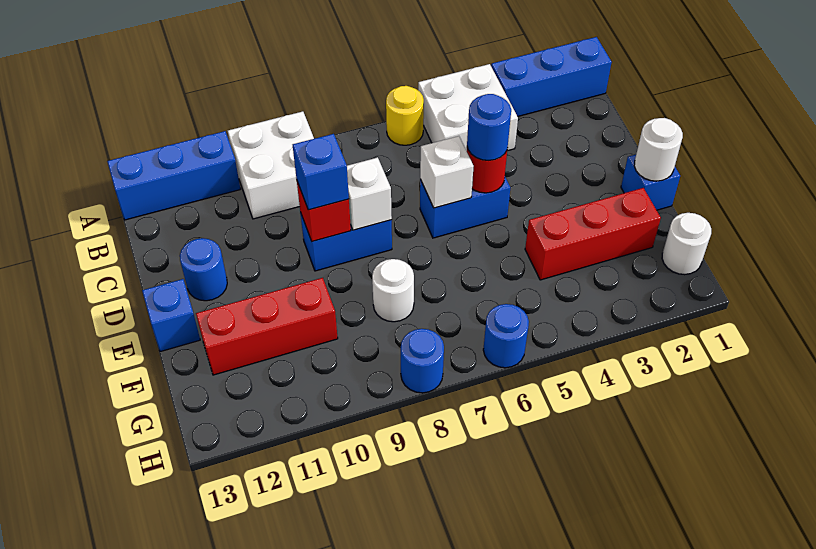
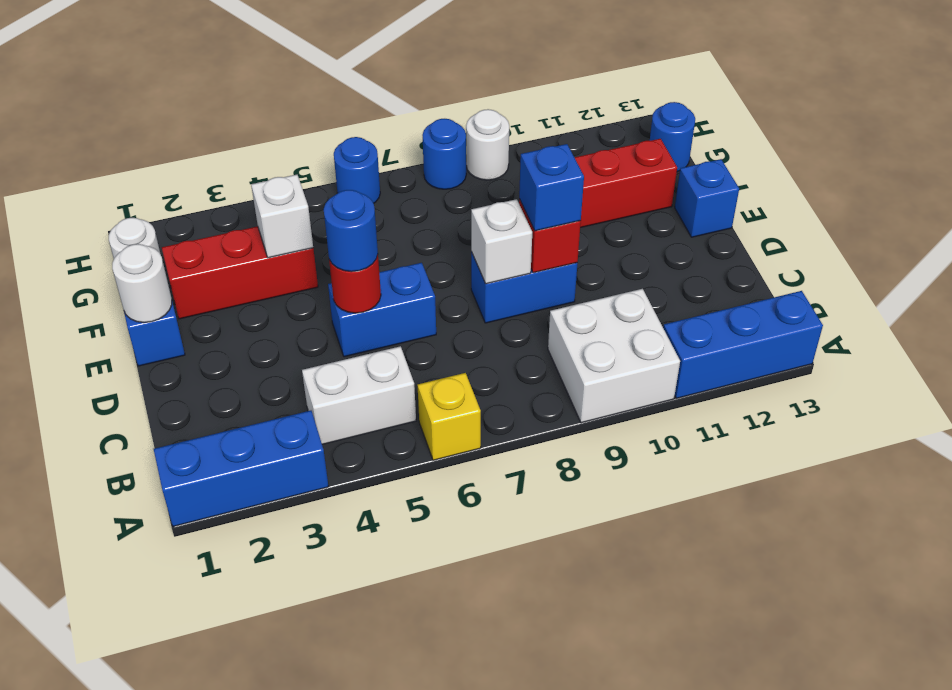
white brick A4:B5 level 1 -> white brick B4:B5 level 1
yellow round brick A6 level 1 -> yellow brick A6 level 1
white brick D6 level 2 -> white brick F4 level 2
blue round brick D12 level 1 -> blue round brick G13 level 1
white round brick F8 level 1 -> white round brick H9 level 1

